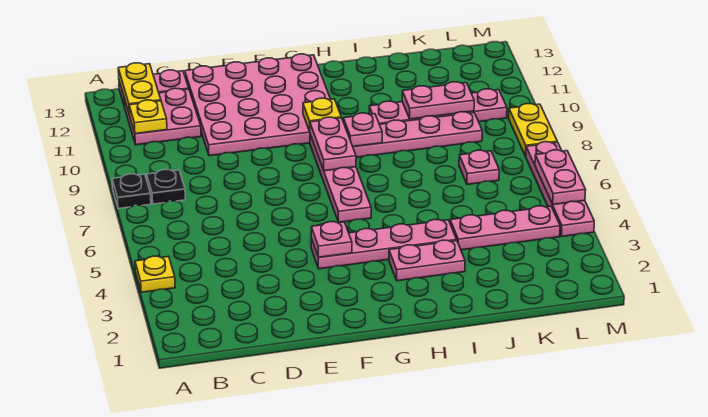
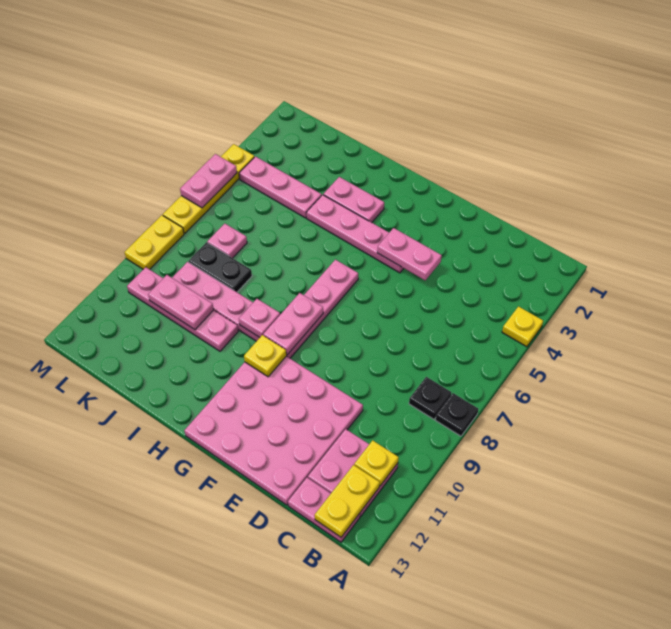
pink plate F4 level 2 -> pink plate E4:F4 level 2
none -> black plate J8:K8 level 1
pink plate M4:M7 level 1 -> yellow plate M4:M7 level 1

